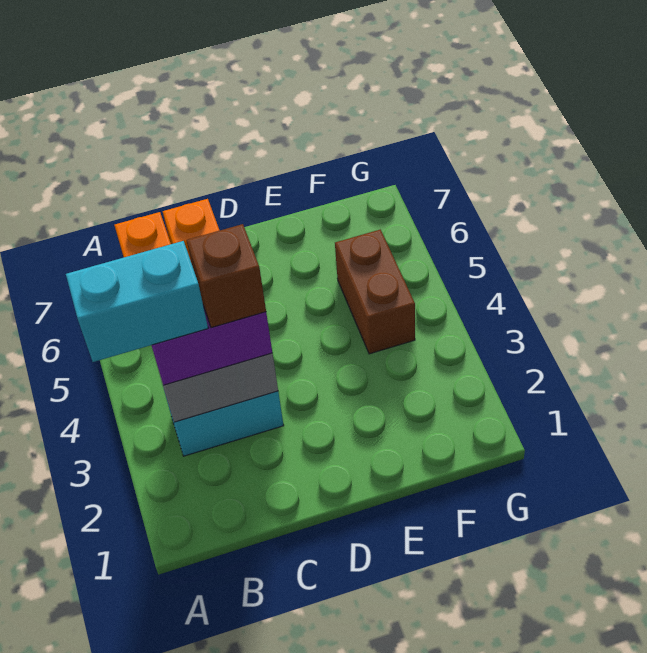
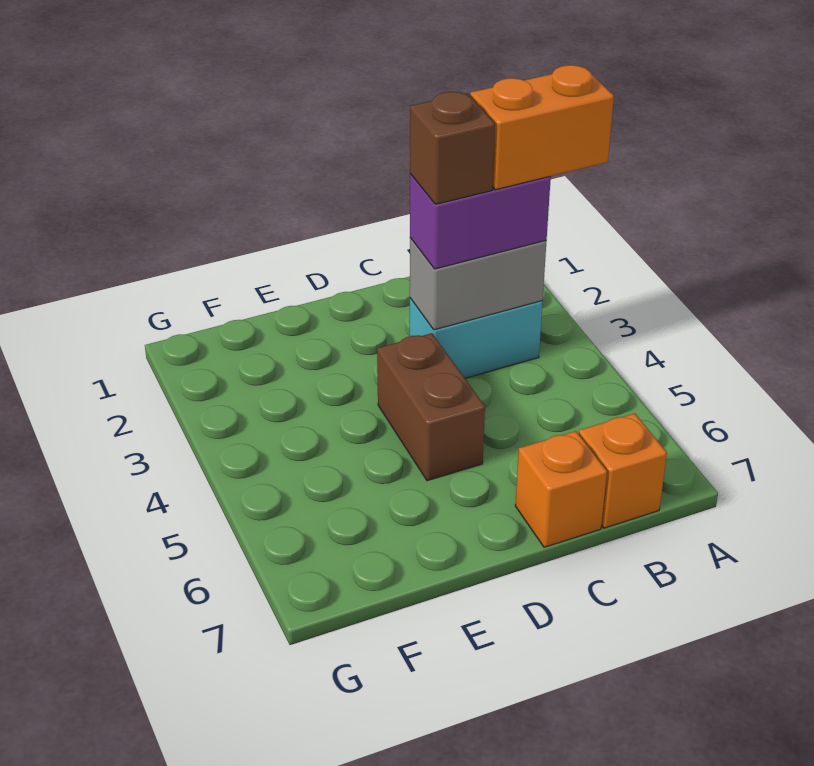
cyan brick A3:B3 level 4 -> orange brick A3:B3 level 4
brown brick F4:F5 level 1 -> brown brick D4:D5 level 1

